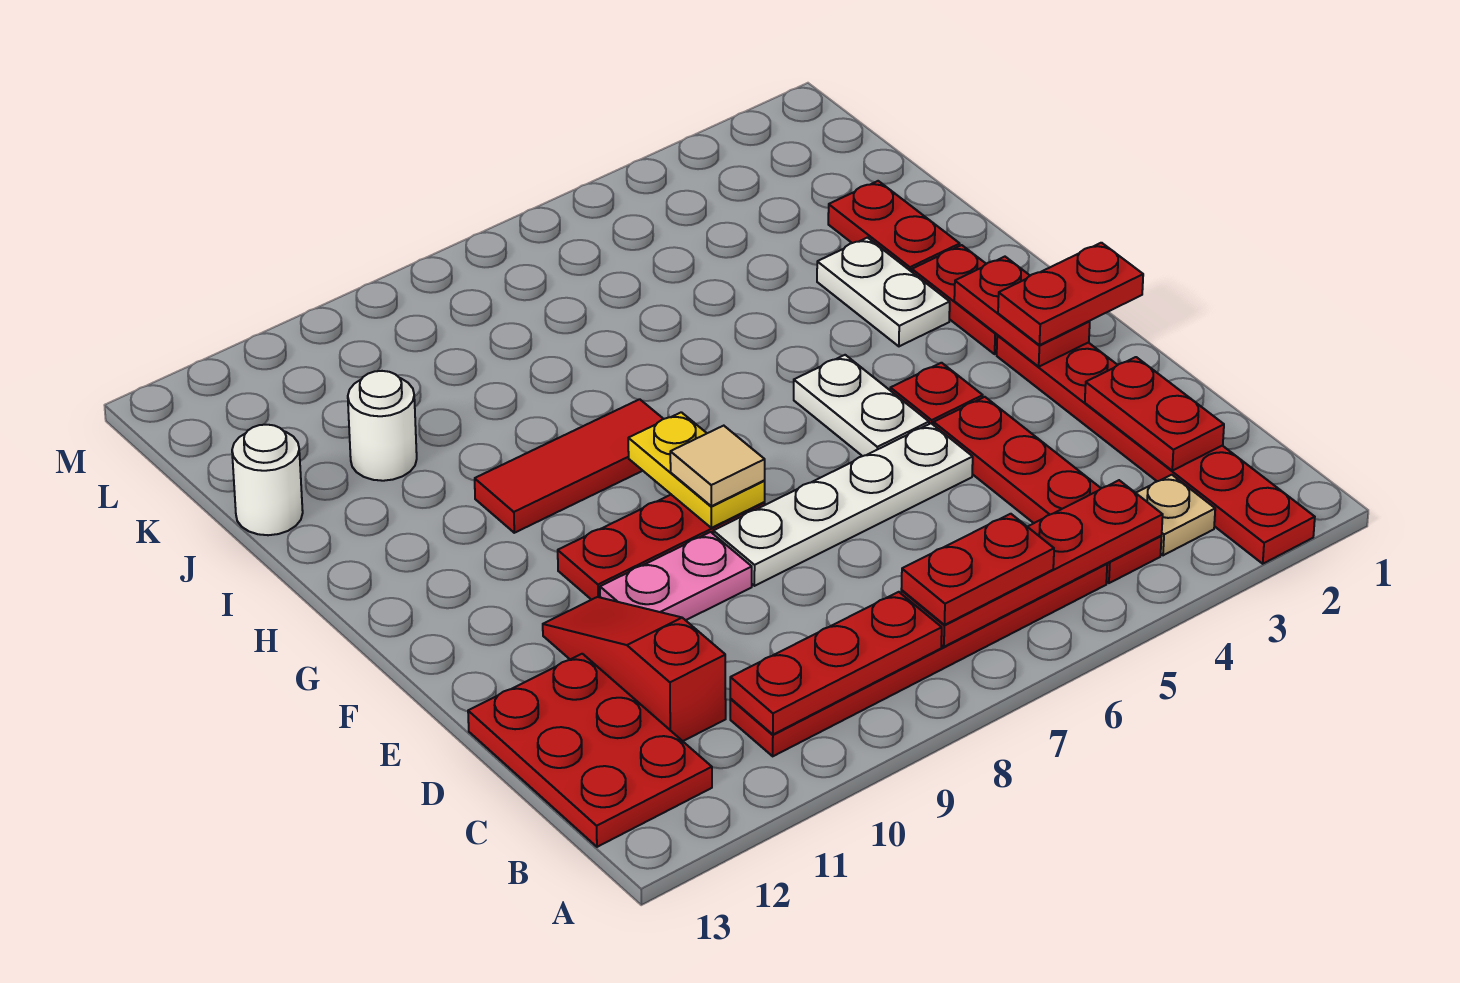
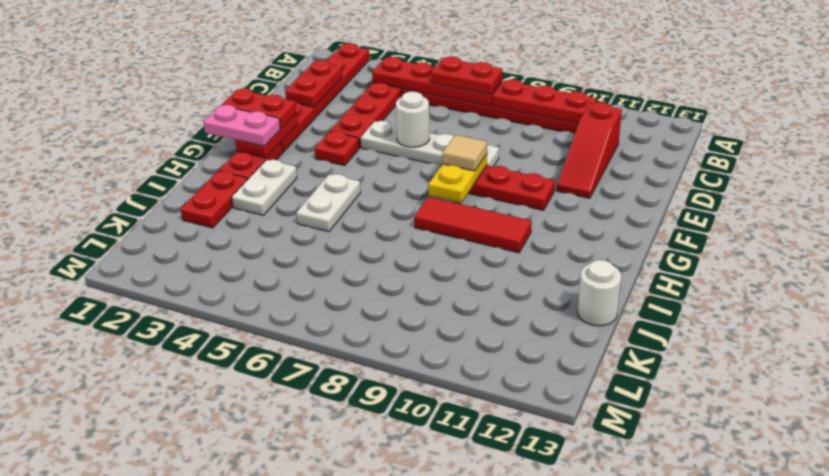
tan plate B3 level 1 -> none
red plate B12:D13 level 1 -> none
pink plate E9:E10 level 1 -> pink plate G1:G2 level 3
white plate F5:G5 level 1 -> white plate H5:I5 level 1
white round brick J11 level 1 -> white round brick E6 level 2

